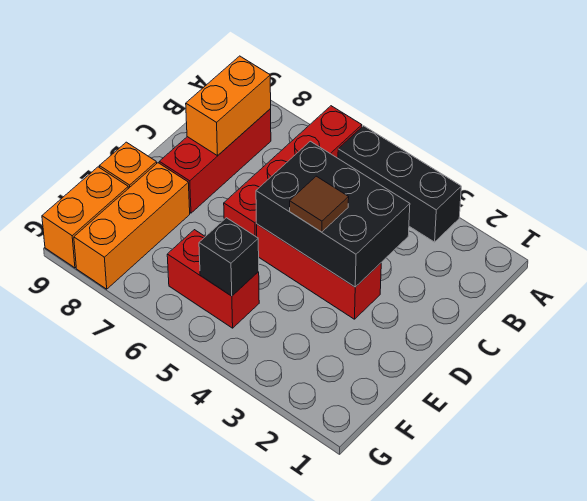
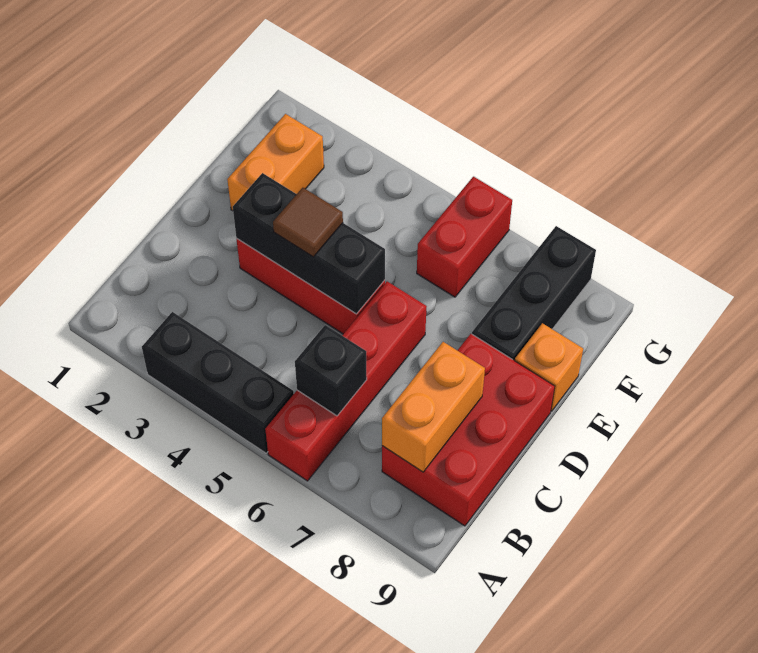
red brick B8:D8 level 1 -> red brick B8:D9 level 1
black brick C3:D5 level 2 -> black brick D3:D5 level 2
orange brick E8:G8 level 1 -> black brick E8:G8 level 1
red brick F5:F6 level 1 -> red brick F6:G6 level 1
black brick F5 level 2 -> black brick B6 level 2
orange brick F9:G9 level 1 -> orange brick E2:F2 level 1

